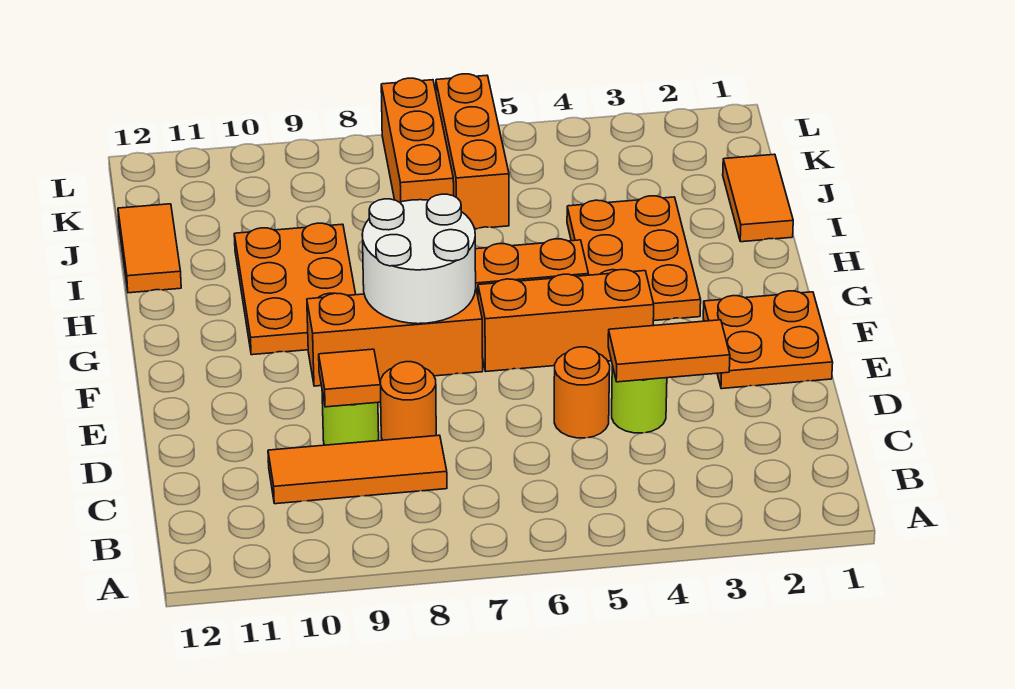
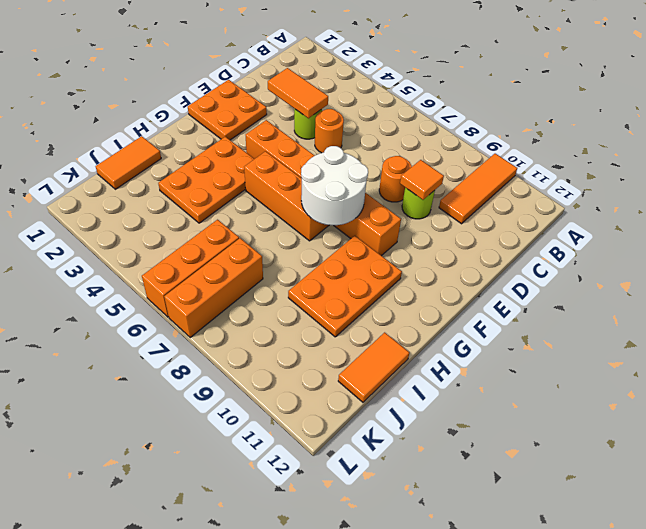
orange tile C8:C10 level 1 -> orange tile A10:C10 level 1

